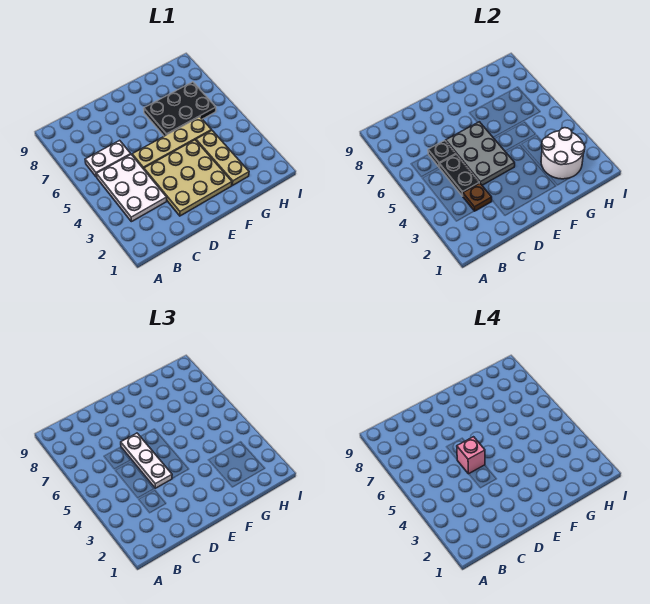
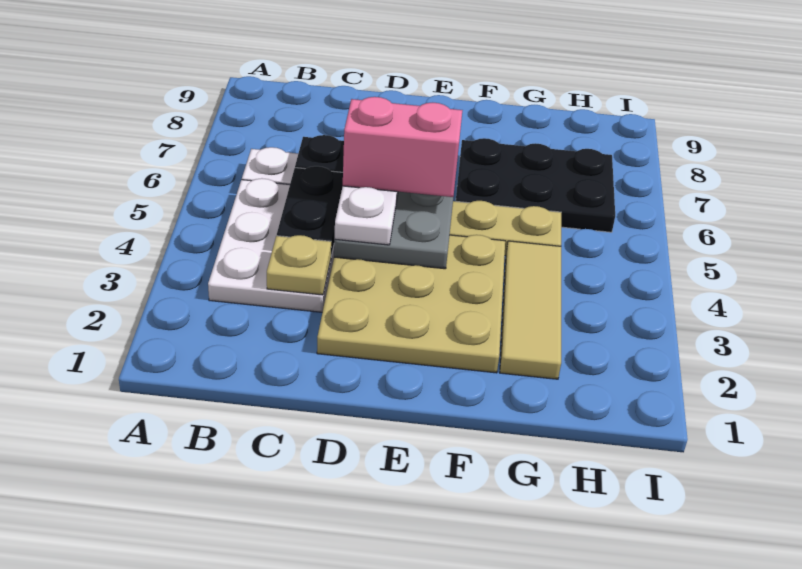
brown plate C3 level 2 -> tan plate C3 level 2
pink brick D5 level 4 -> pink brick D5:E5 level 4
tan plate G2:G4 level 1 -> tan tile G2:G4 level 1
white round brick G2:H3 level 2 -> none

